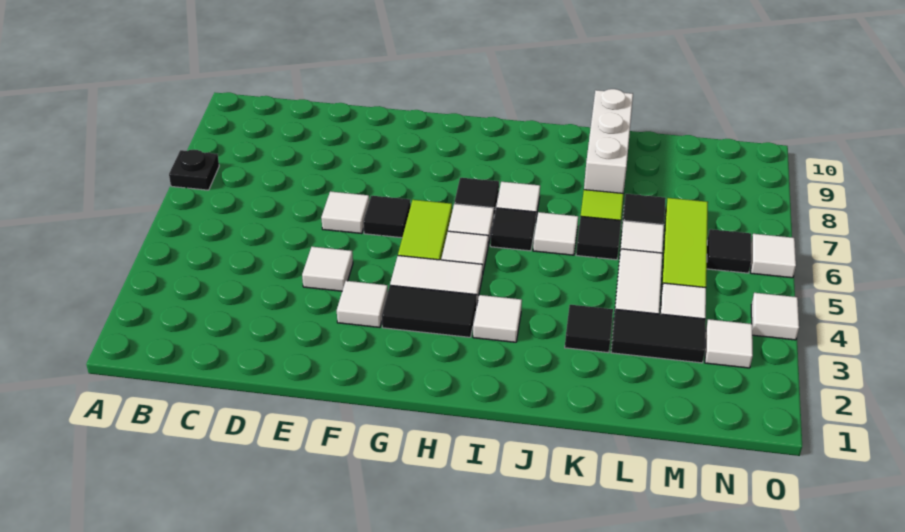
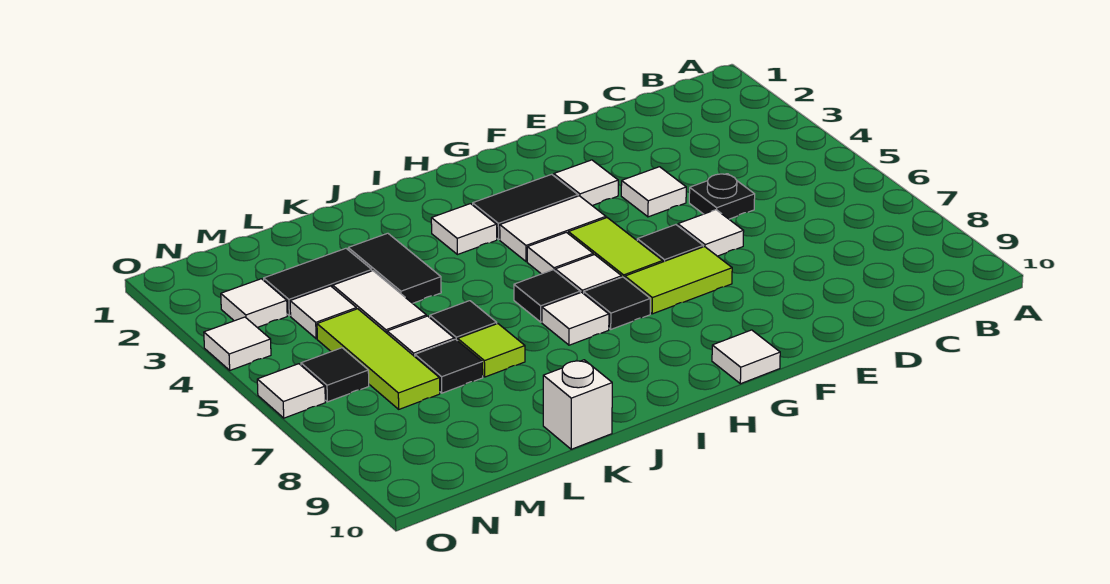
black plate A7 level 1 -> black plate D5 level 1
none -> lime tile F7:G7 level 1
white tile J6 level 1 -> white tile G10 level 1
black tile K3 level 1 -> black tile K3:K4 level 1
white brick K8:K10 level 1 -> white brick K10 level 1

